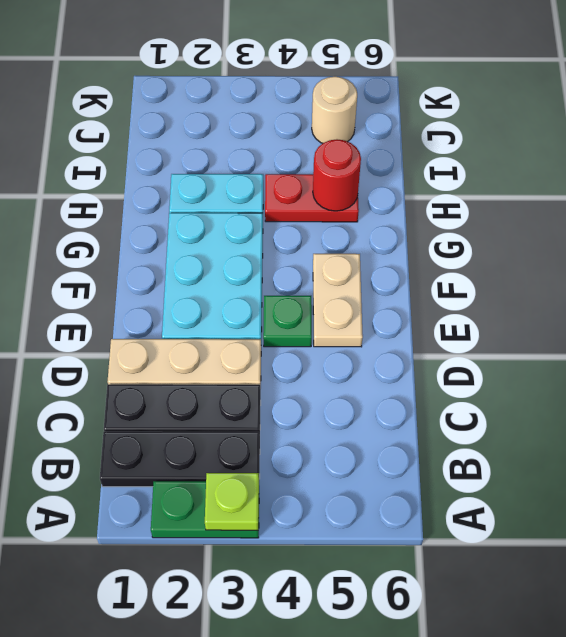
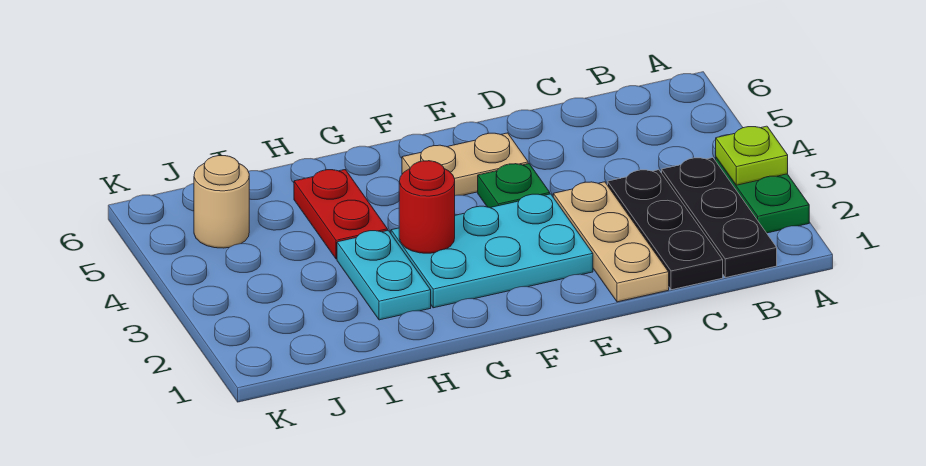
red round brick H5 level 2 -> red round brick G3 level 2

